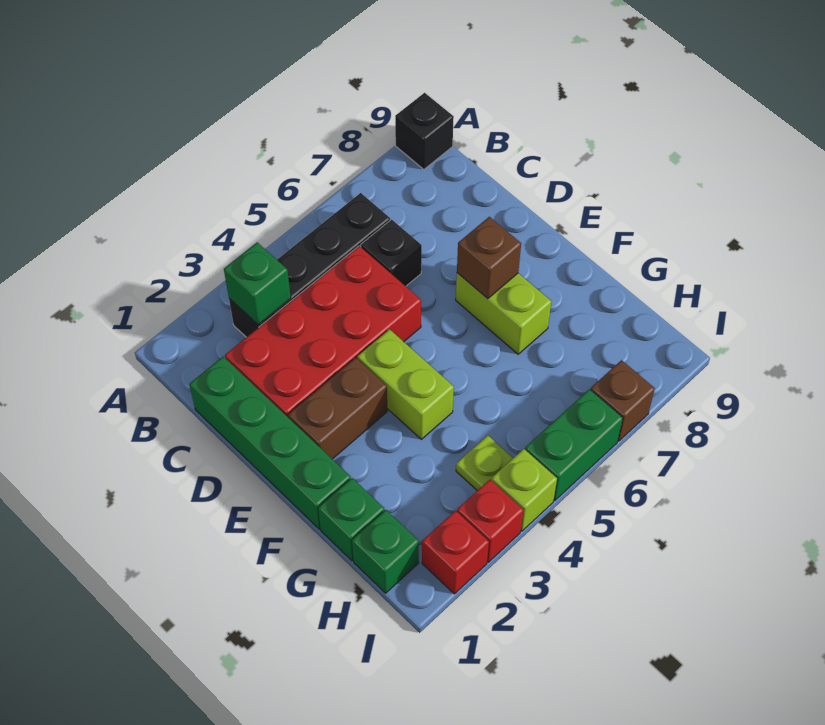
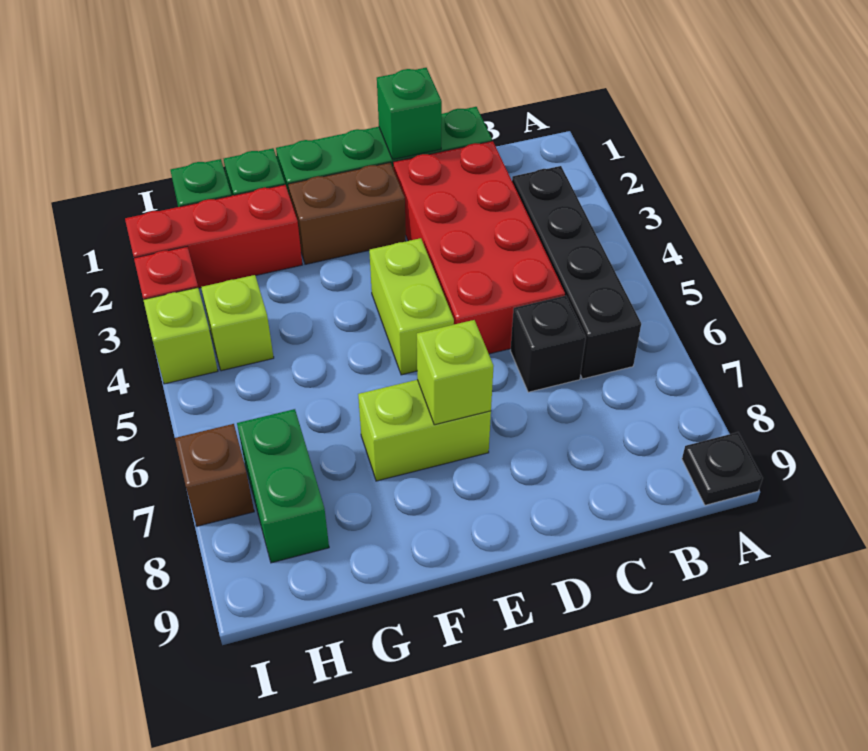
black brick A9 level 1 -> black plate A9 level 1
green brick B3 level 2 -> green brick D1 level 2
brown brick E2:E3 level 1 -> brown brick E2:F2 level 1
lime brick E4:F4 level 1 -> lime brick E4:E5 level 1
brown brick E7 level 2 -> lime brick E7 level 2
lime plate H4 level 1 -> lime brick H4 level 1
red brick I2 level 1 -> red brick G2:I2 level 1
green brick I5:I6 level 1 -> green brick H7:H8 level 1

